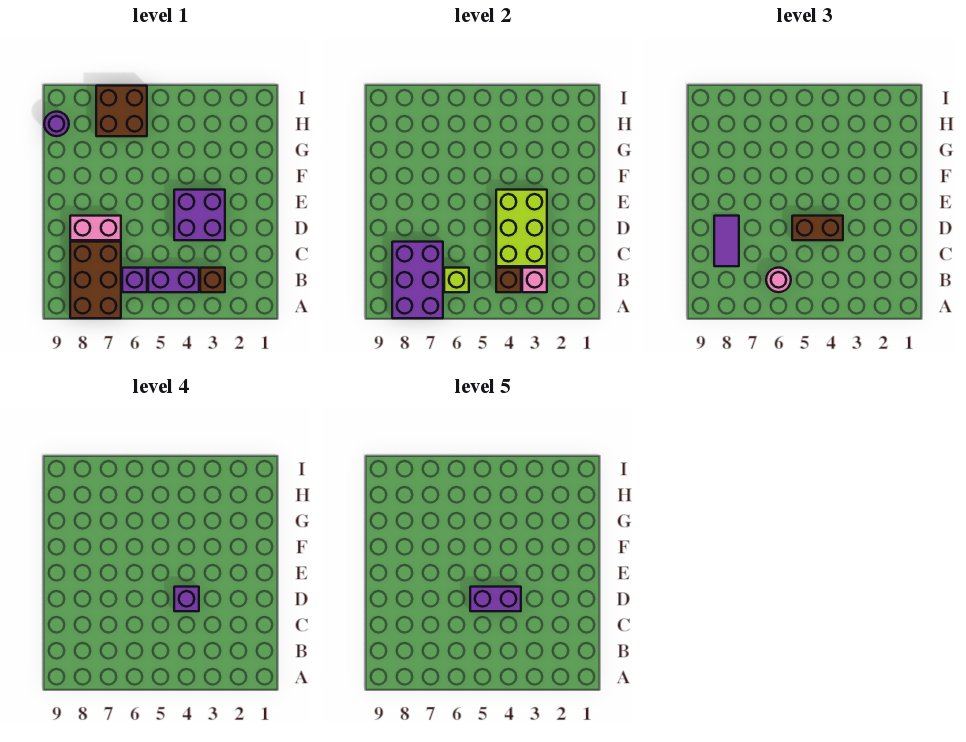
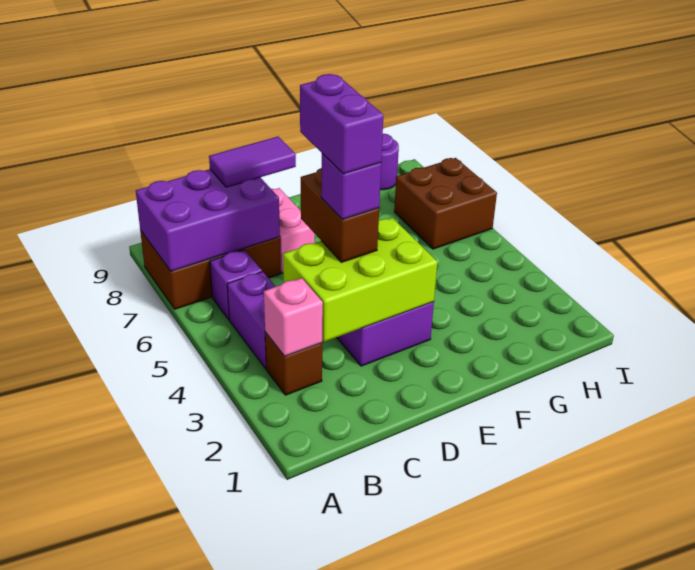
brown brick B4 level 2 -> none
lime brick B6 level 2 -> none
pink round brick B6 level 3 -> none

